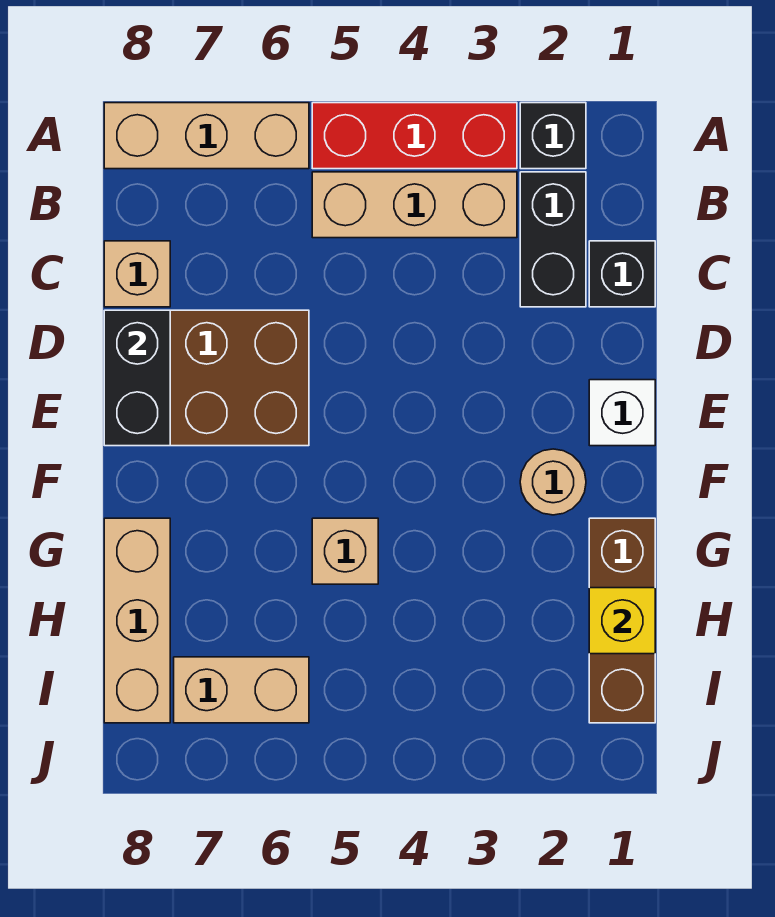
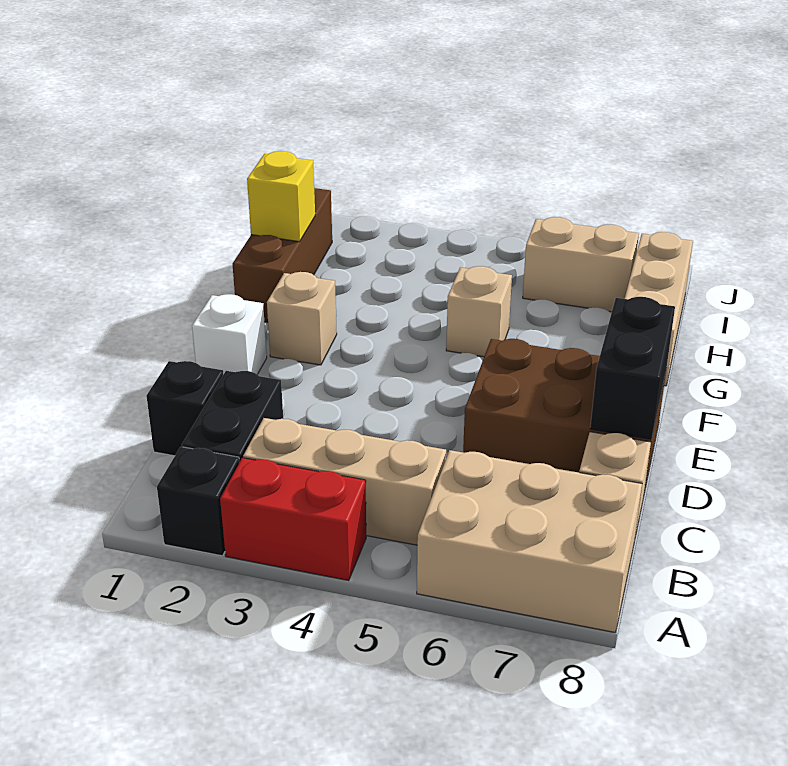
red brick A3:A5 level 1 -> red brick A3:A4 level 1
tan brick A6:A8 level 1 -> tan brick A6:B8 level 1
tan round brick F2 level 1 -> tan brick F2 level 1

